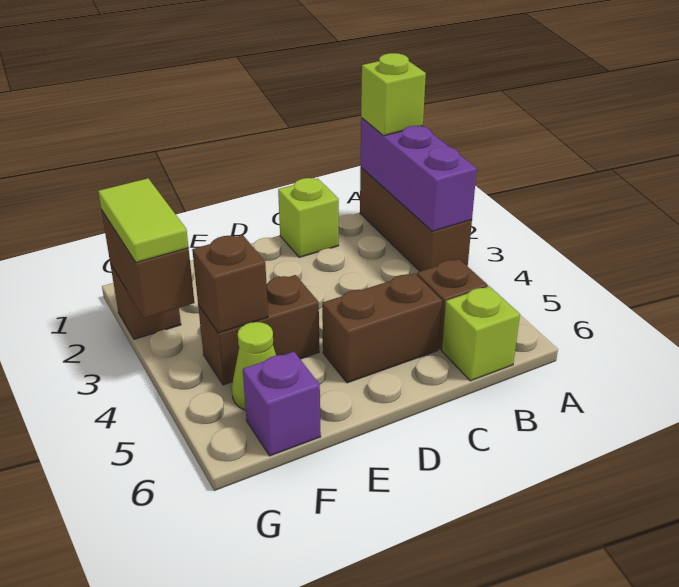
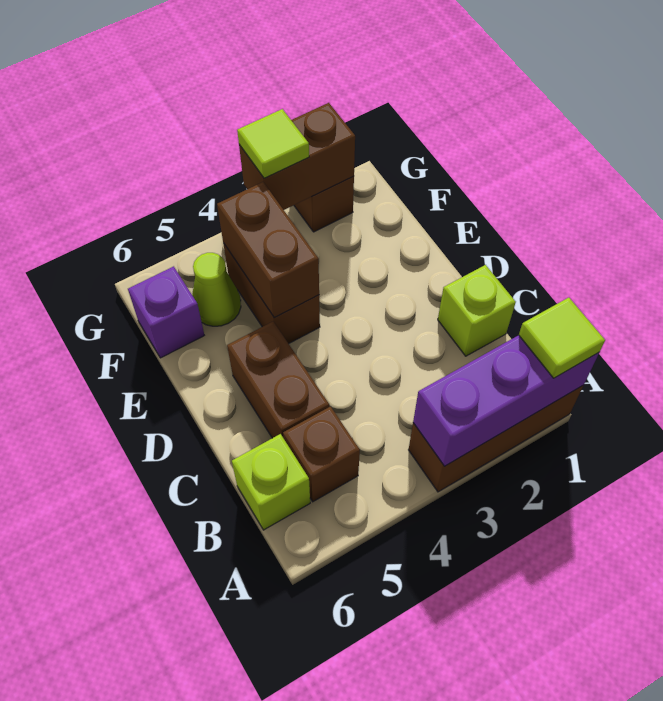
lime brick A1 level 3 -> lime tile A1 level 3
brown brick F4 level 2 -> brown brick E4:F4 level 2
lime tile G2:G3 level 3 -> lime tile G3 level 3

